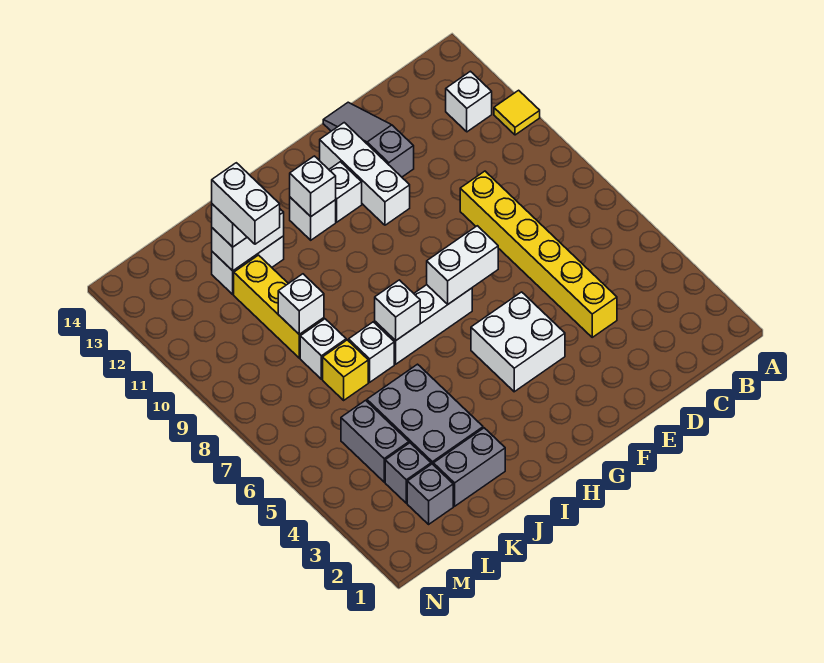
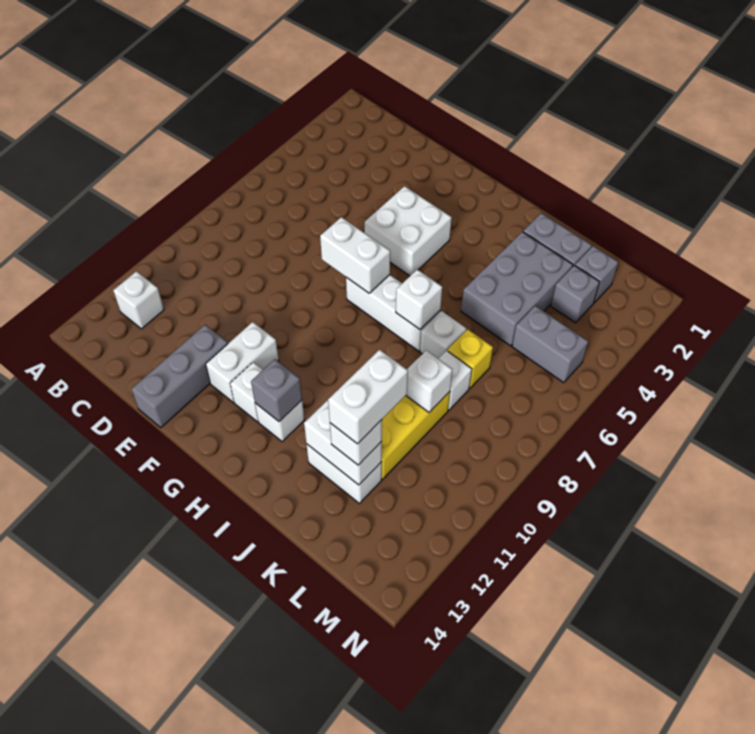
yellow tile A11 level 1 -> none
yellow brick D4:D9 level 1 -> none
grey slope E12:E14 level 1 top 12 -> grey brick E12:E14 level 1
white brick F11:F13 level 1 -> white brick F11:F12 level 1
white brick H12 level 2 -> grey brick H12 level 2
grey brick L4:L5 level 1 -> grey brick L5:M5 level 1

